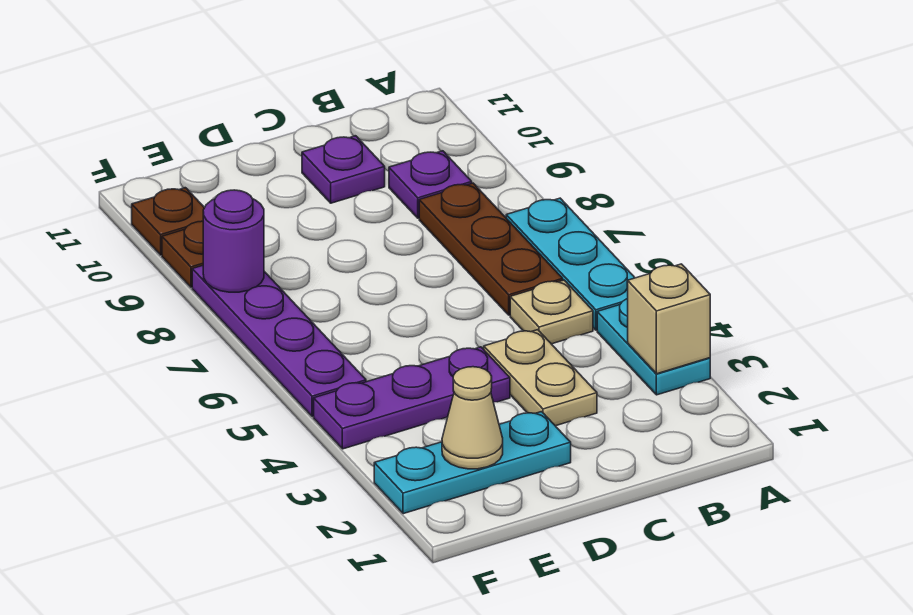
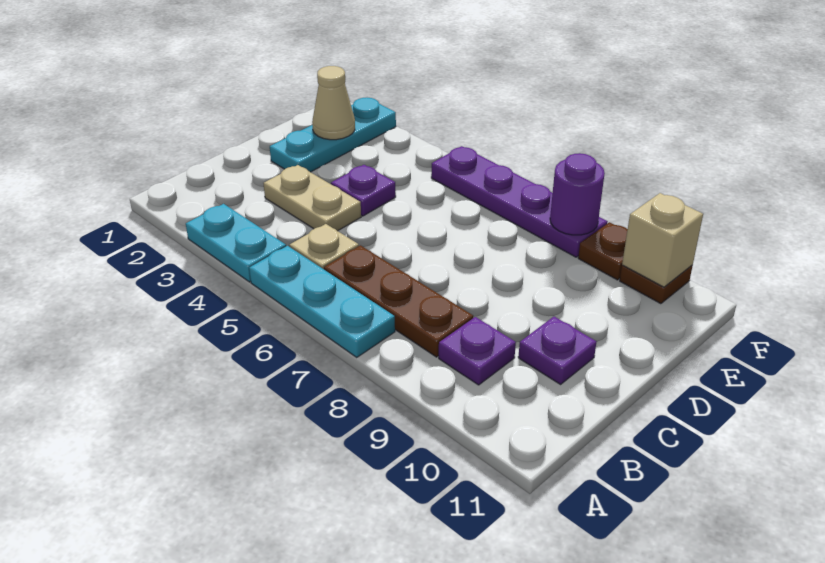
tan brick A3 level 2 -> tan brick F10 level 2
purple plate D4:F4 level 1 -> purple plate D4 level 1

